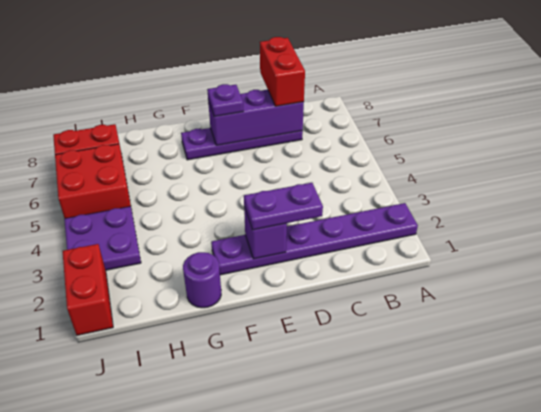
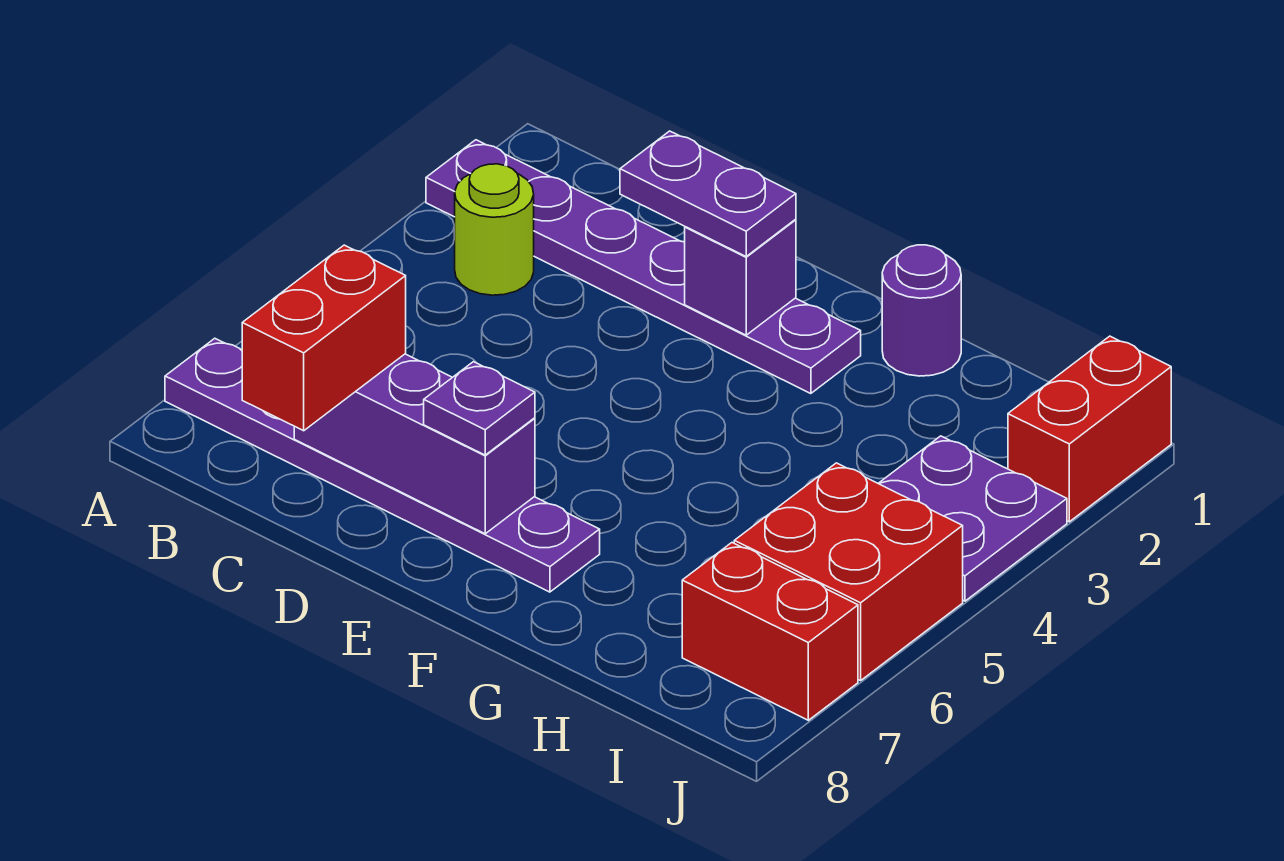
none -> lime round brick B3 level 1
purple plate C7:F7 level 1 -> purple plate A7:F7 level 1

